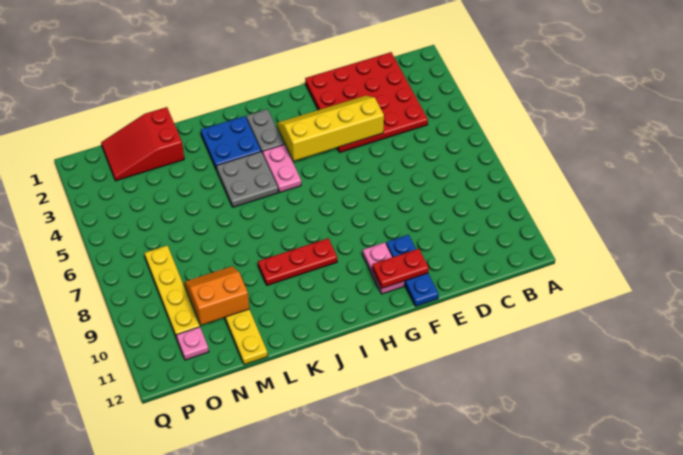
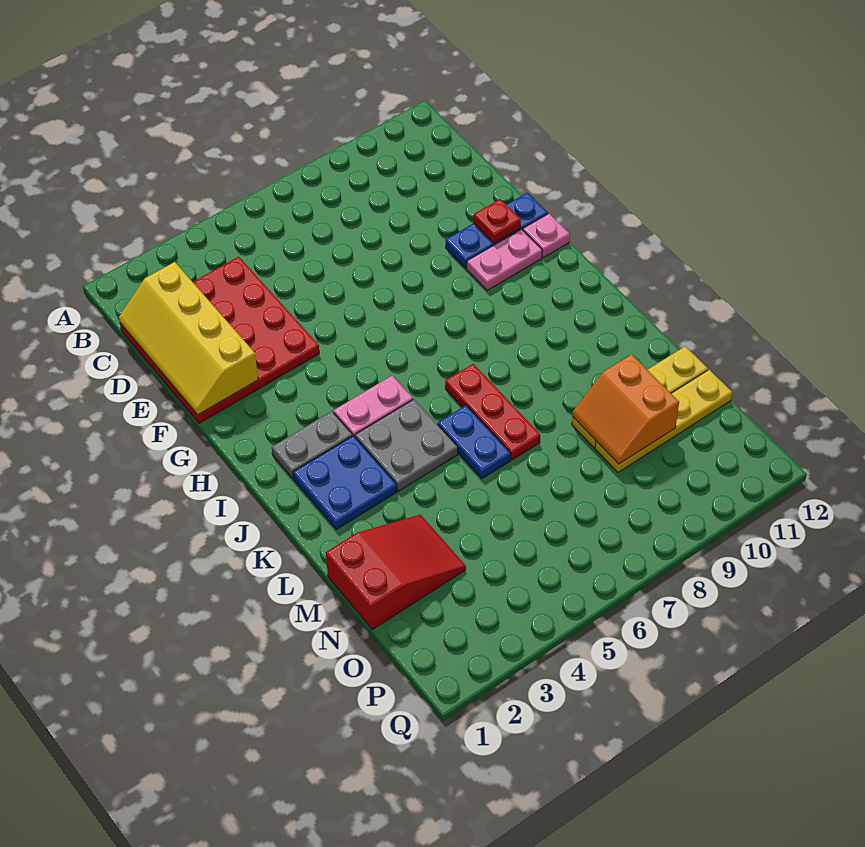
yellow slope E3:H4 level 2 top 4 -> yellow slope C1:F2 level 2 top 2
red plate F11:G11 level 2 -> red plate F11 level 2
red plate I9:K9 level 1 -> red plate J7:L7 level 1
none -> blue plate K6:L6 level 1
red slope M1:O2 level 1 top M -> red slope M1:N3 level 1 top 1
yellow plate O7:O10 level 1 -> yellow plate N9:N12 level 1
pink plate O11 level 1 -> pink plate G12 level 1

